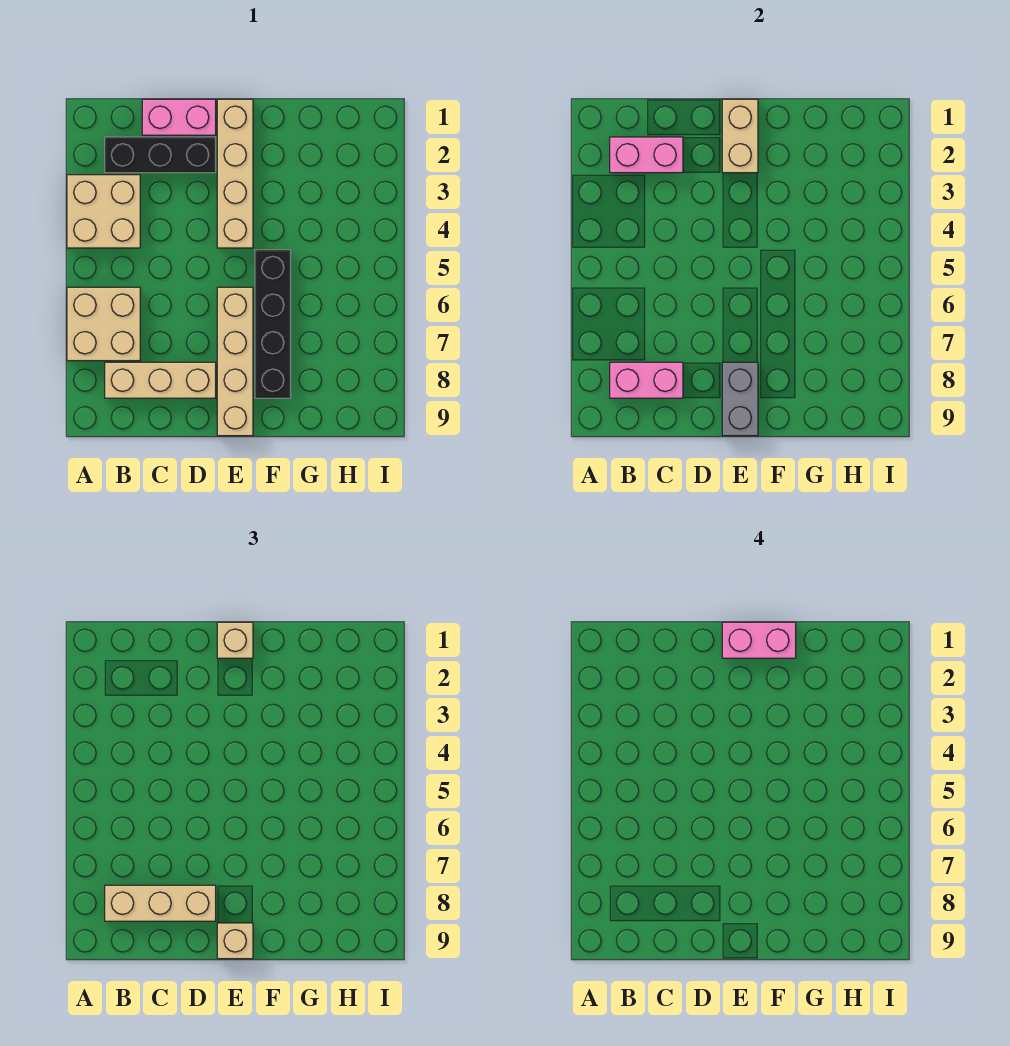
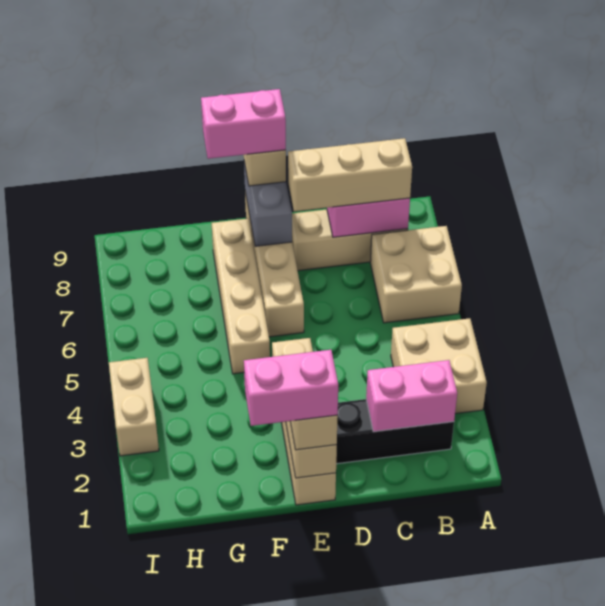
pink brick C1:D1 level 1 -> pink brick E9:F9 level 4
black brick F5:F8 level 1 -> tan brick F5:F8 level 1
none -> tan brick I3:I4 level 1

